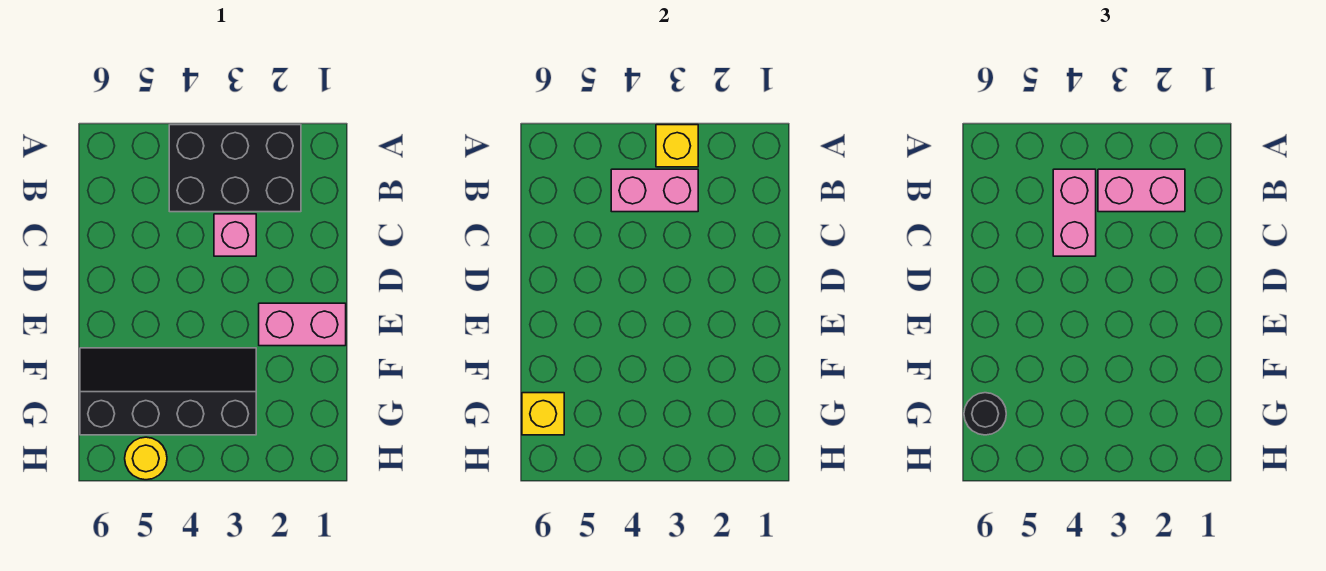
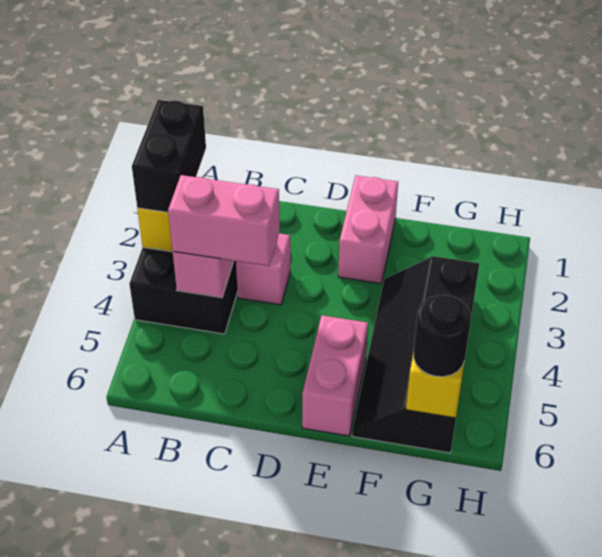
none -> black brick A2:A3 level 3
pink brick B2:B3 level 3 -> pink brick E5:E6 level 1
yellow round brick H5 level 1 -> none

